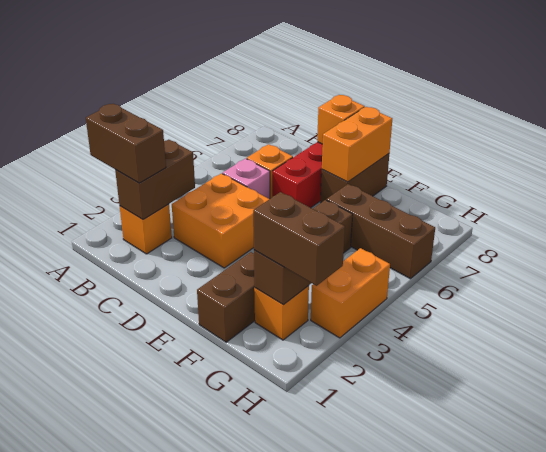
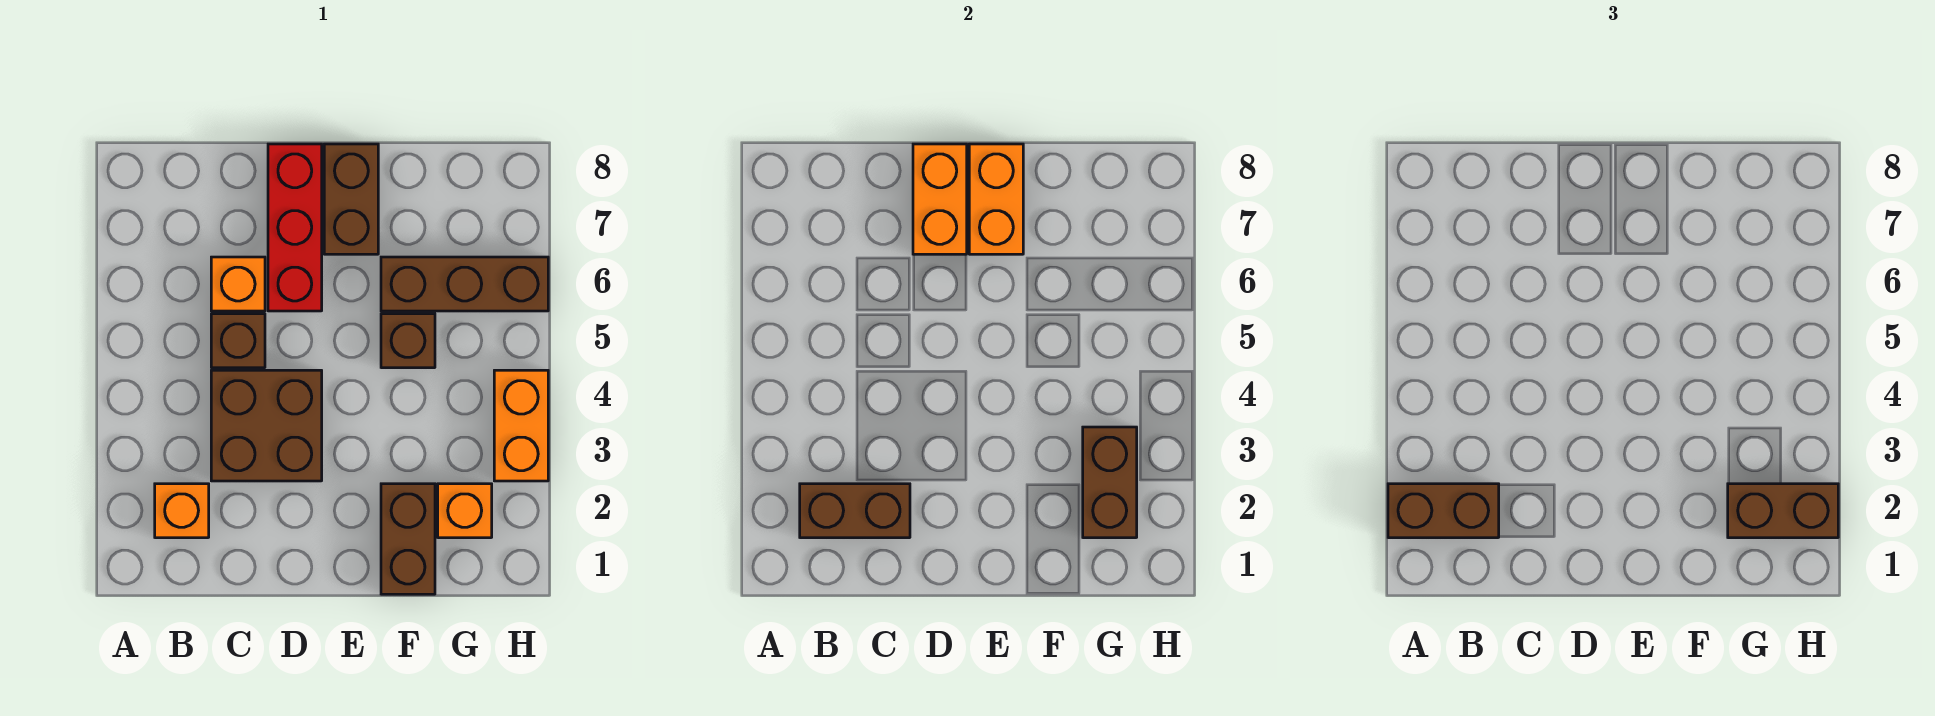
brown brick B2:B3 level 2 -> brown brick B2:C2 level 2
orange brick C3:D4 level 1 -> brown brick C3:D4 level 1
pink brick C5 level 1 -> brown brick C5 level 1
orange brick D8 level 2 -> orange brick D7:D8 level 2

